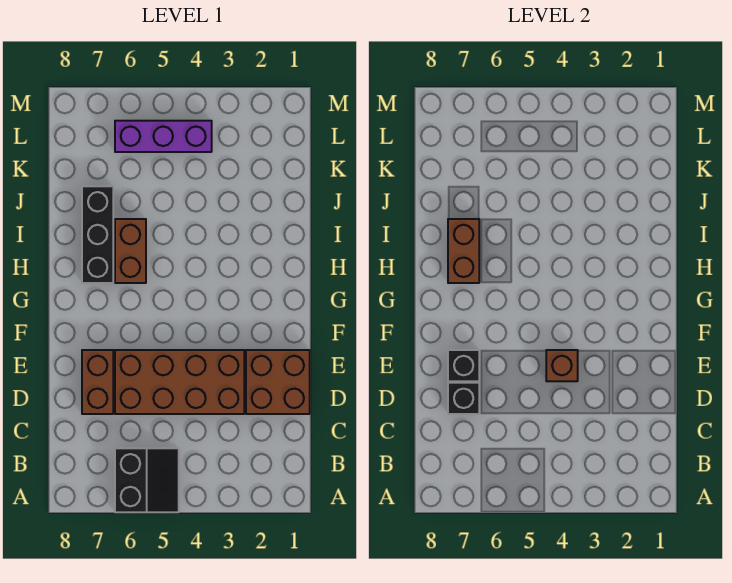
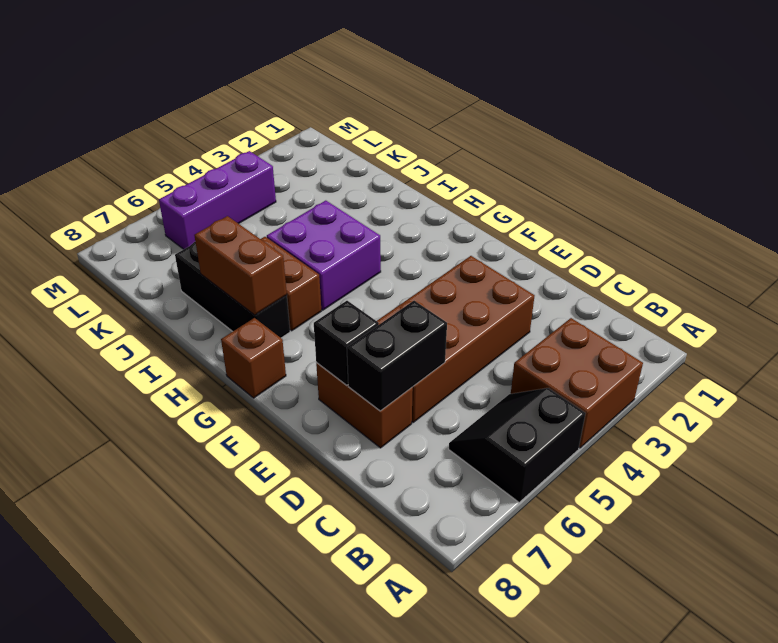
black slope A5:B6 level 1 top 6 -> black slope A5:B6 level 1 top A
brown brick D1:E2 level 1 -> brown brick A3:B4 level 1
black brick D7 level 2 -> black brick D6:D7 level 2
brown brick E4 level 2 -> brown brick G8 level 1
none -> purple brick H4:I5 level 1

